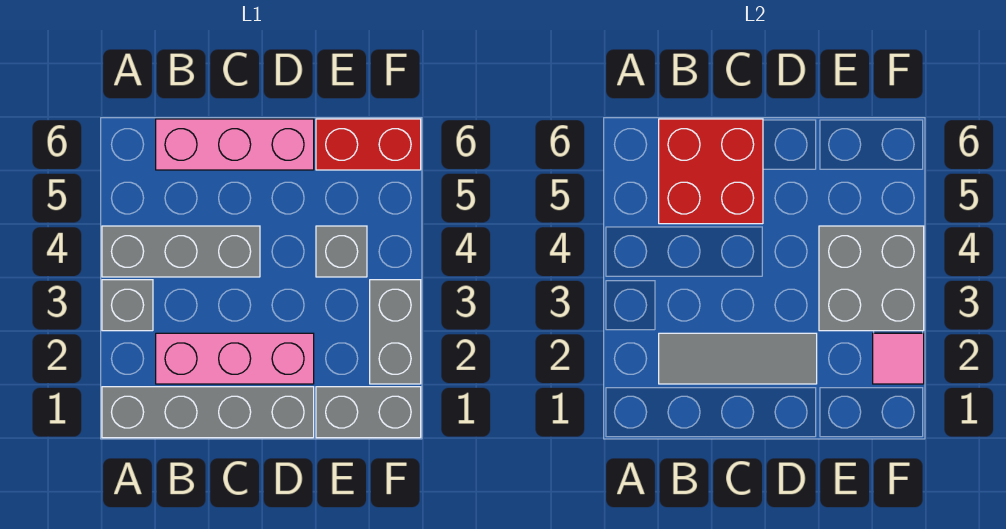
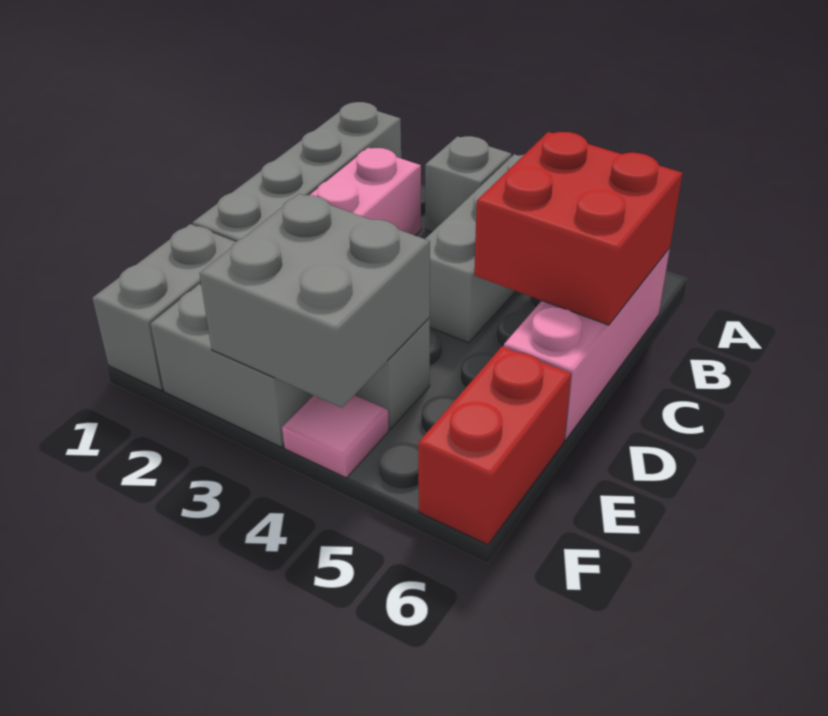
grey tile B2:D2 level 2 -> none
pink tile F2 level 2 -> pink tile F4 level 1

